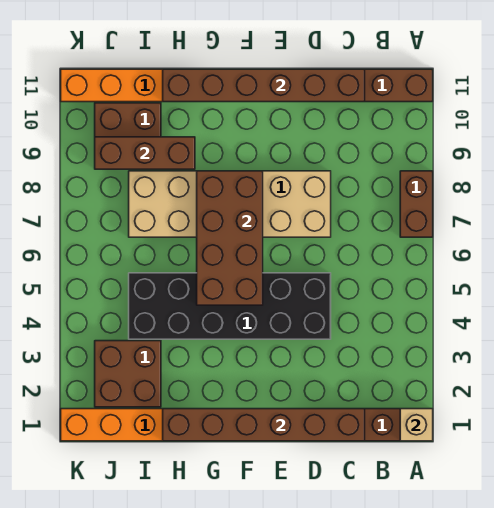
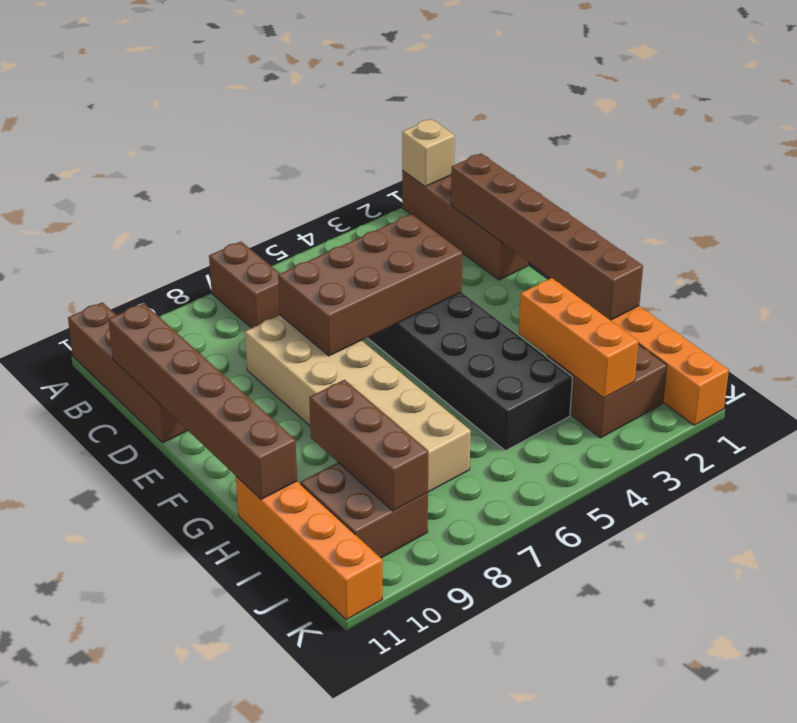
brown brick A7:A8 level 1 -> brown brick A7:B7 level 1
brown brick F5:G8 level 2 -> brown brick D4:E7 level 2
none -> orange brick H3:J3 level 2

